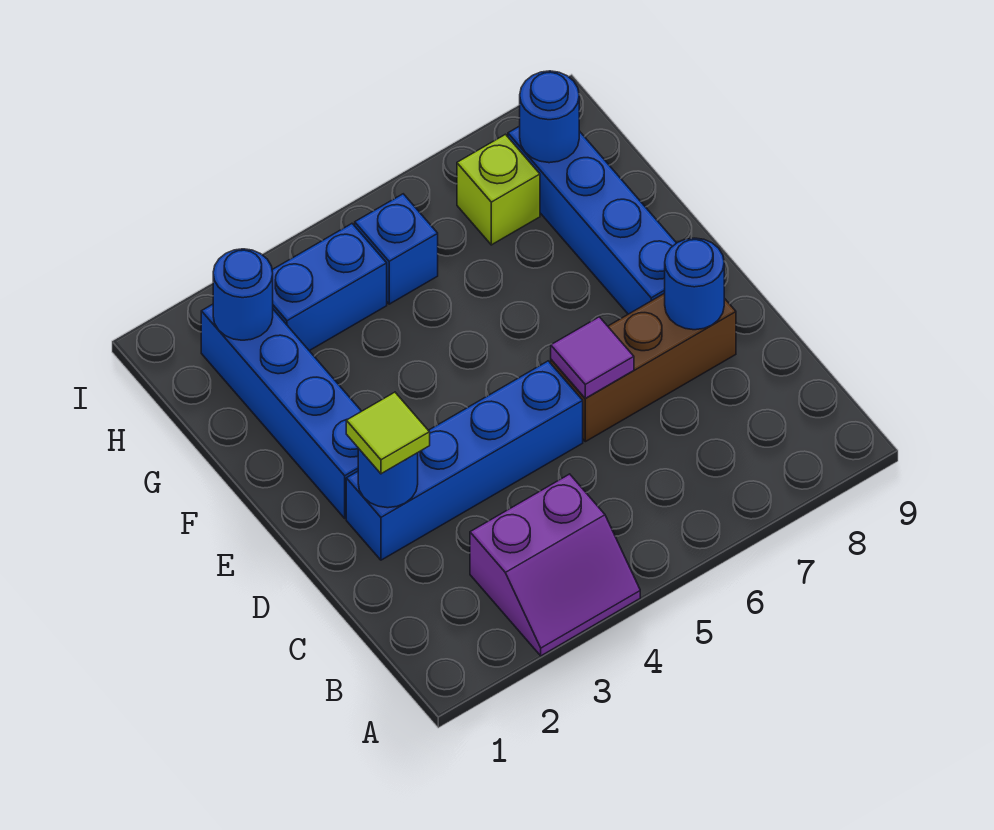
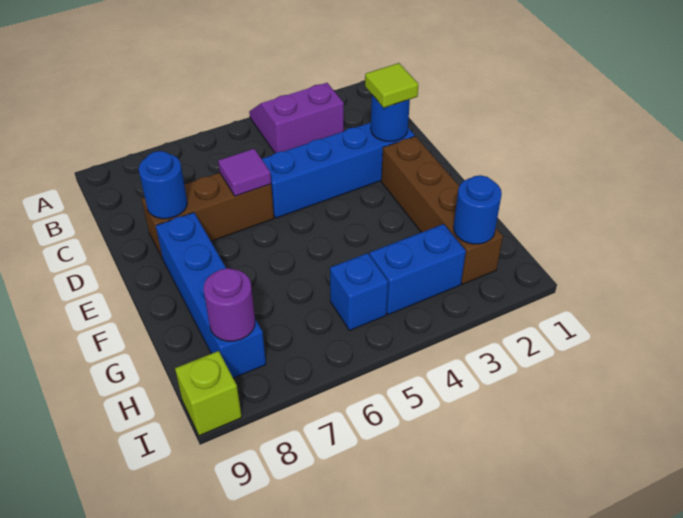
blue brick E2:H2 level 1 -> brown brick E2:H2 level 1
lime brick H7 level 1 -> lime brick I9 level 1
blue round brick H8 level 2 -> purple round brick H8 level 2

